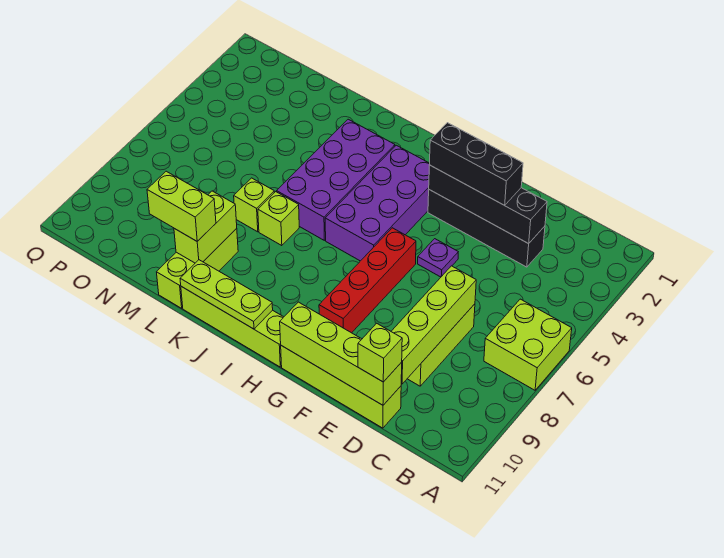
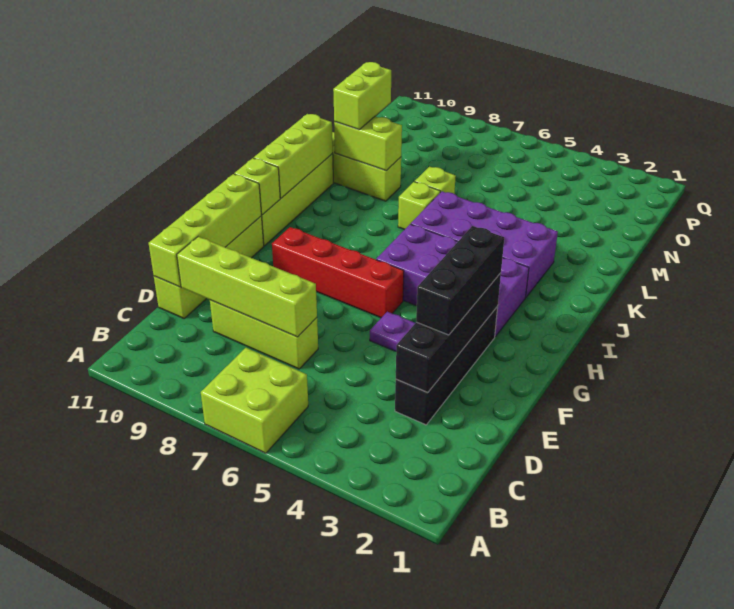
lime brick D11 level 3 -> lime brick H11 level 2
lime plate I11:K11 level 2 -> lime brick I11:K11 level 2

